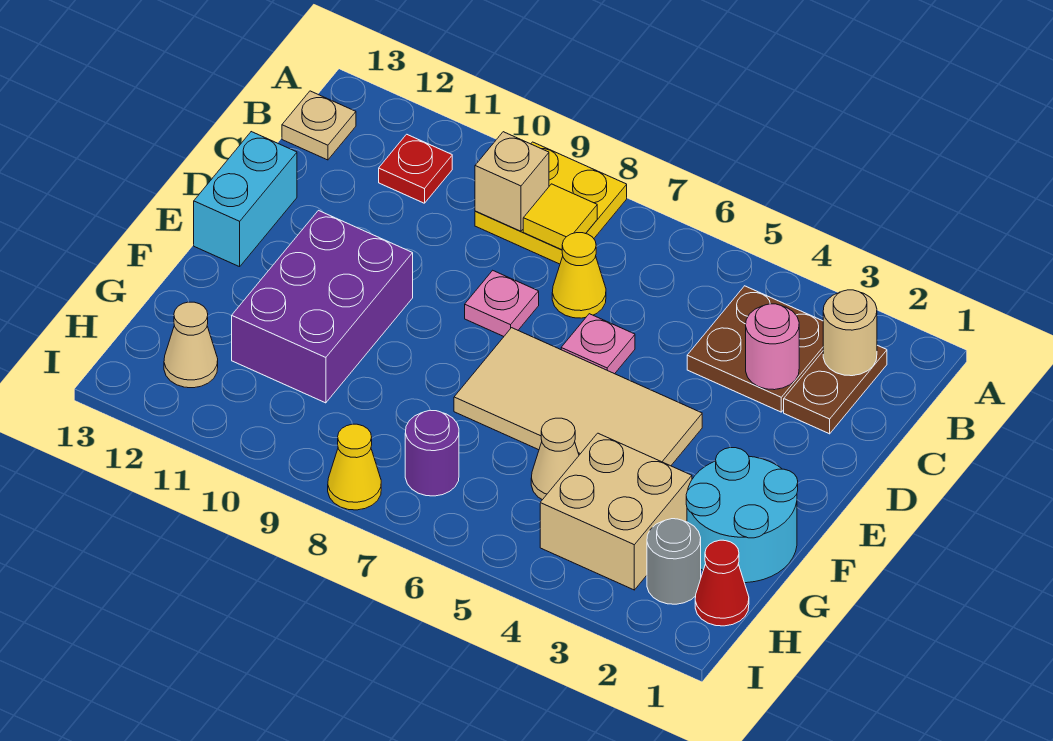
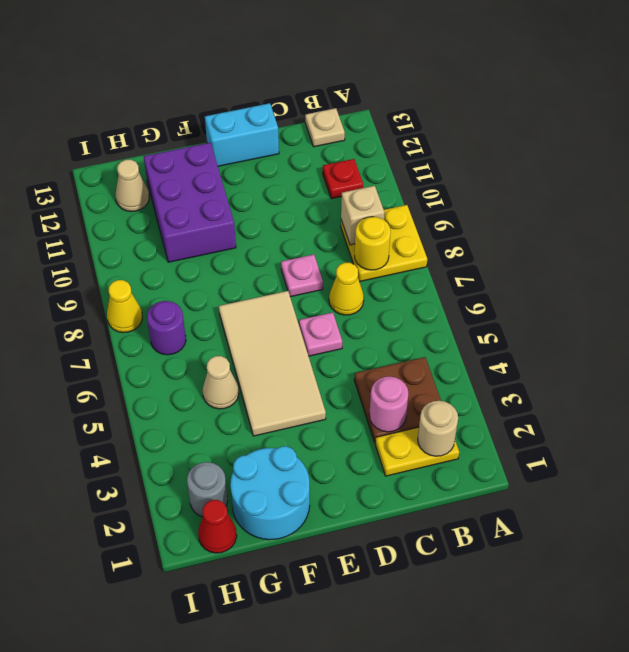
brown plate B2:C2 level 1 -> yellow plate B2:C2 level 1
yellow tile B8 level 2 -> yellow round brick B8 level 2
purple brick E10:G11 level 1 -> purple brick F10:G12 level 1
tan brick G3:H4 level 1 -> none

